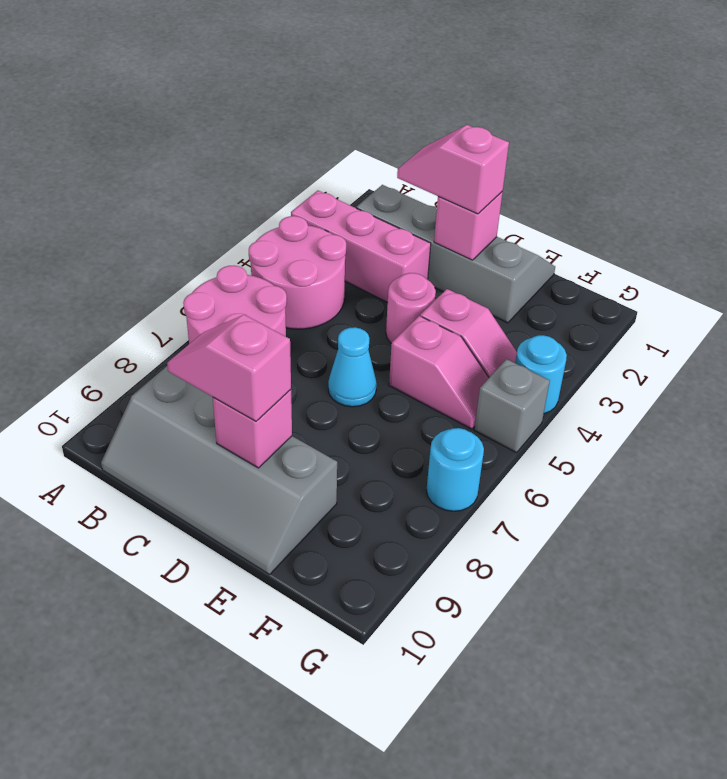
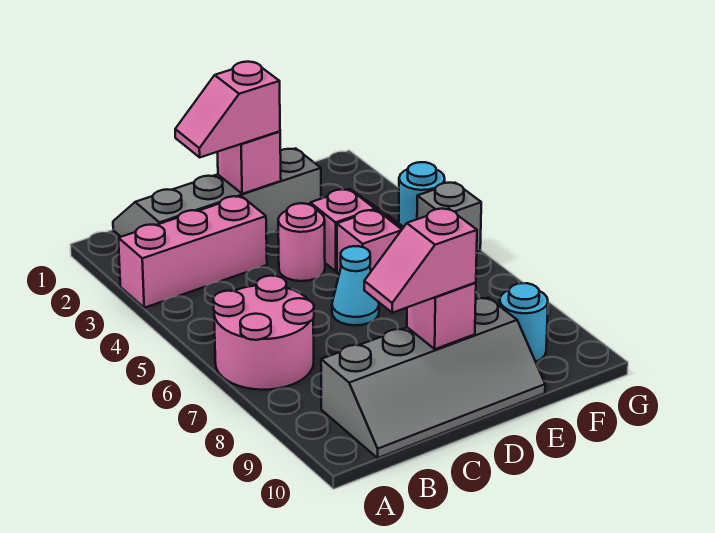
pink round brick A4:B5 level 1 -> none
cyan round brick G7 level 1 -> cyan round brick F9 level 1

